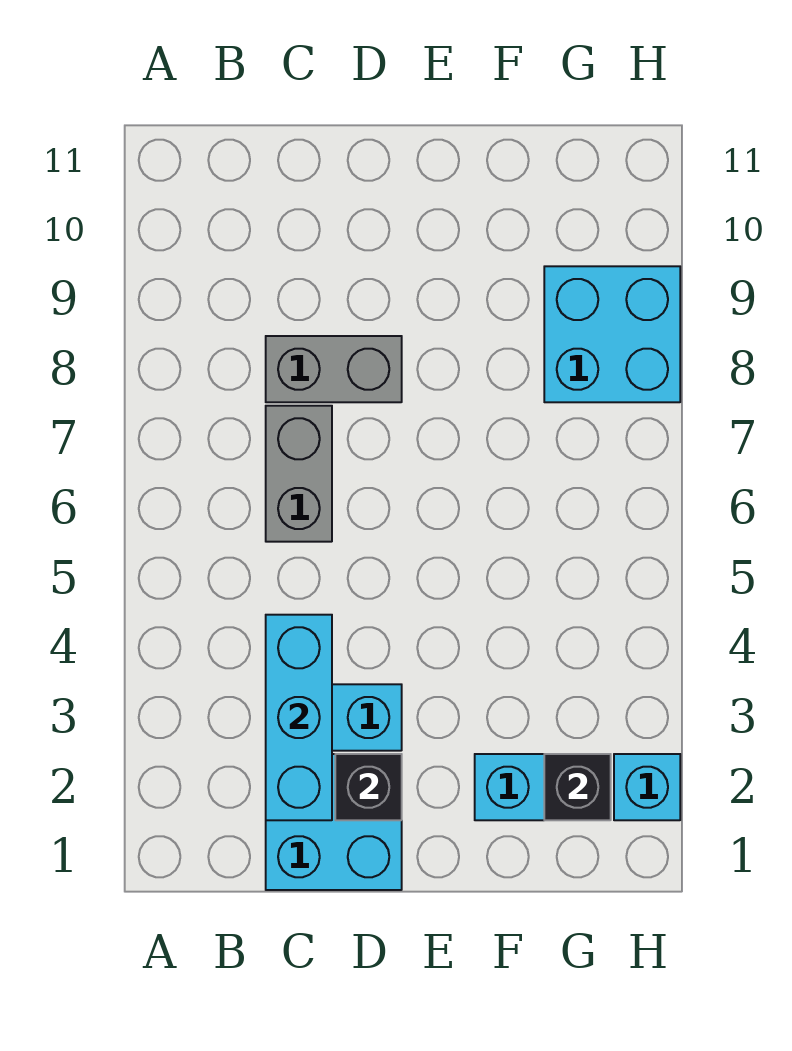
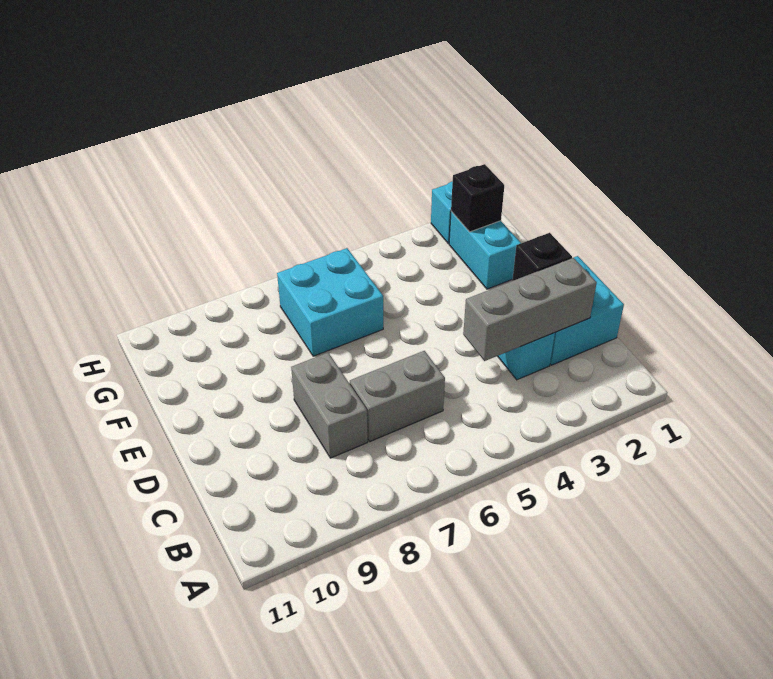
cyan brick C2:C4 level 2 -> grey brick C2:C4 level 2
cyan brick G8:H9 level 1 -> cyan brick F6:G7 level 1

